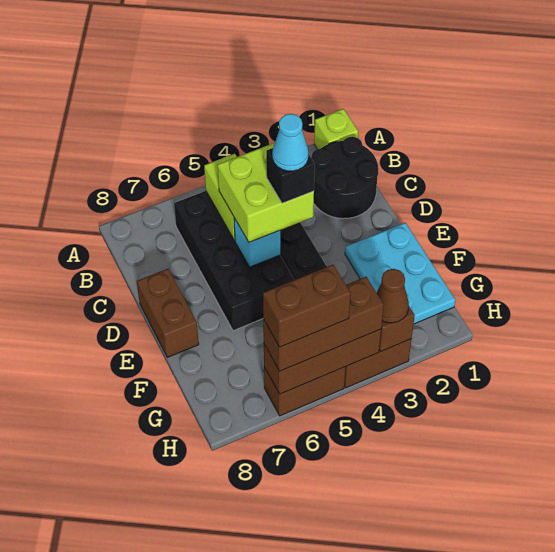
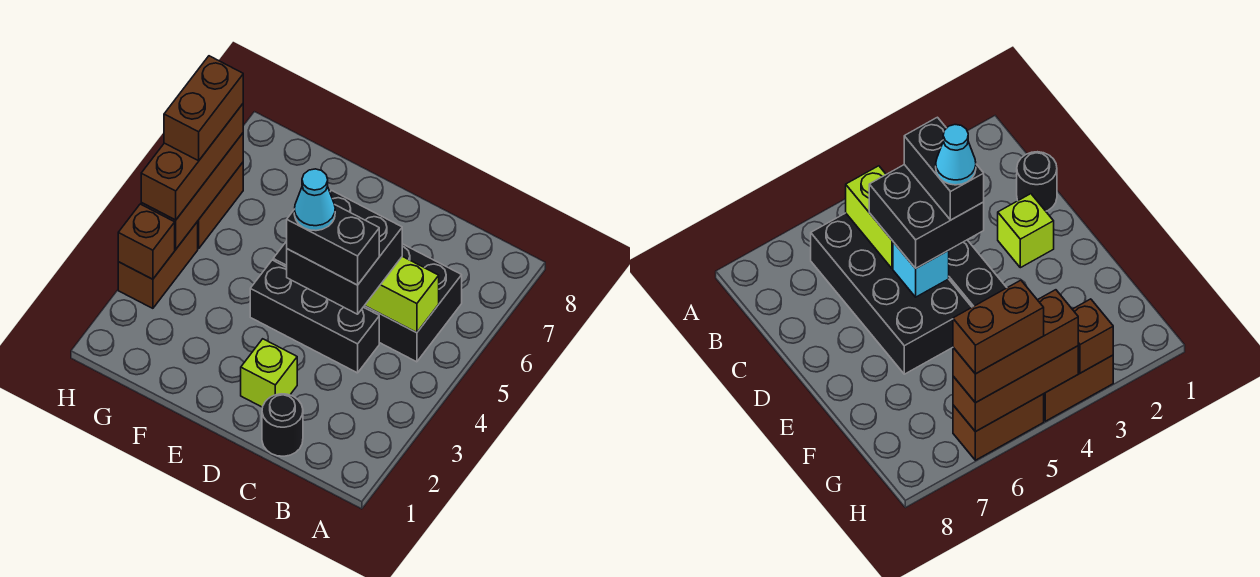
lime brick A1 level 1 -> lime brick D2 level 1
black round brick B1:C2 level 1 -> black round brick C1 level 1
lime brick C4:D5 level 3 -> black brick C4:D5 level 3
black brick D4 level 4 -> black brick C4:D4 level 4
brown brick D8:E8 level 1 -> none
cyan plate E1:G2 level 1 -> none
brown cone H3 level 3 -> none

